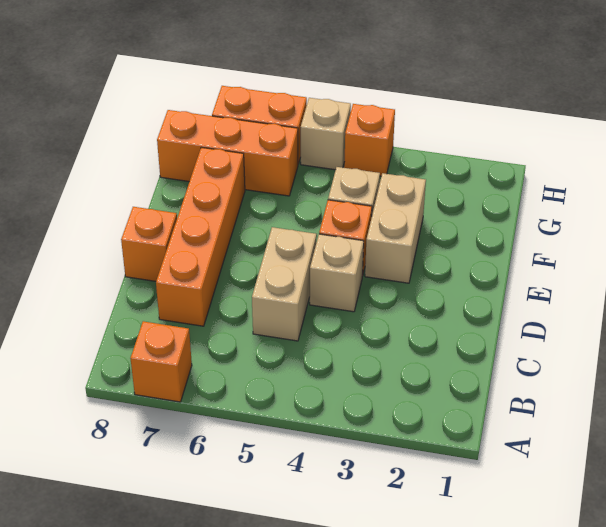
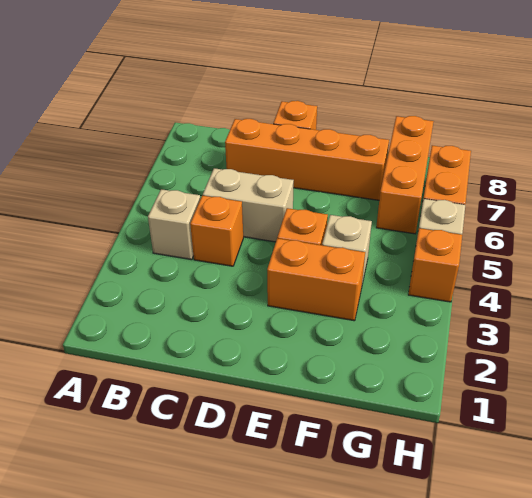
orange brick A7 level 1 -> orange brick C4 level 1
tan brick D4 level 1 -> tan brick B4 level 1
tan brick E3:F3 level 1 -> orange brick E3:F3 level 1

